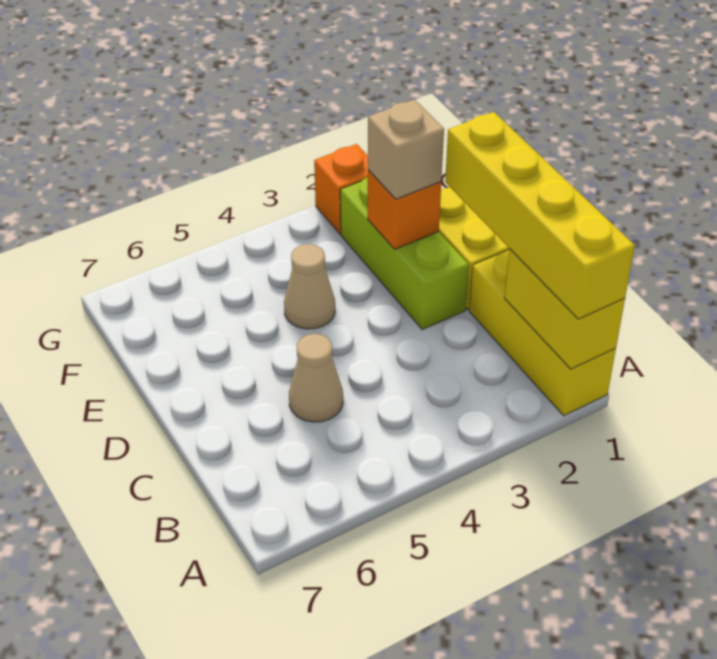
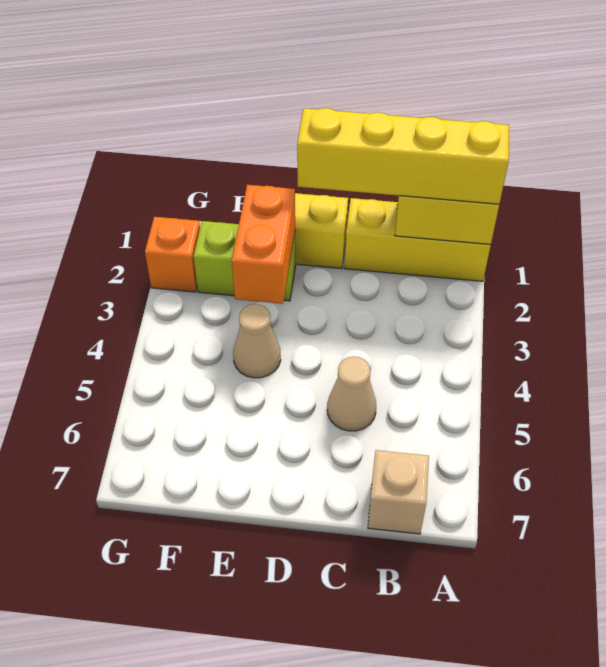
lime brick D2:F2 level 1 -> lime brick E2:F2 level 1
orange brick E2 level 2 -> orange brick E2:E3 level 2
tan brick E2 level 3 -> tan brick B7 level 1

